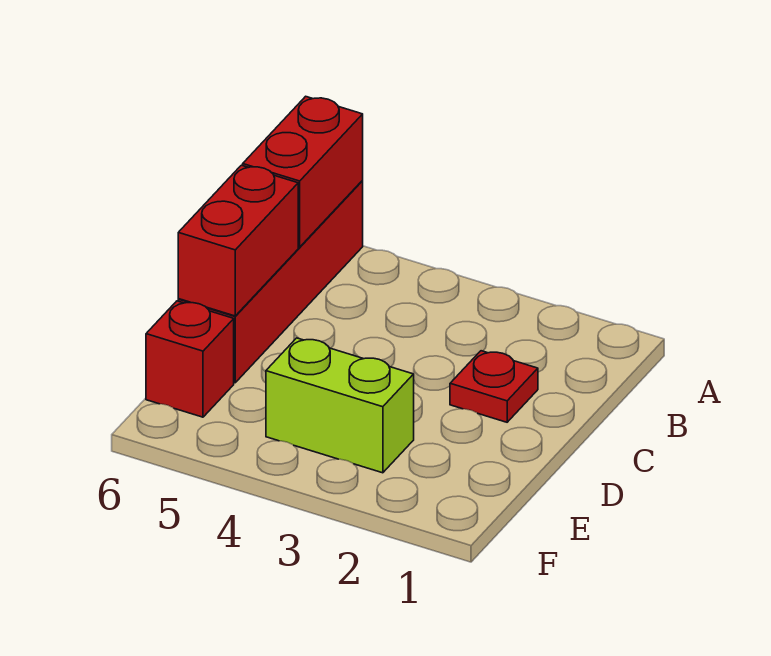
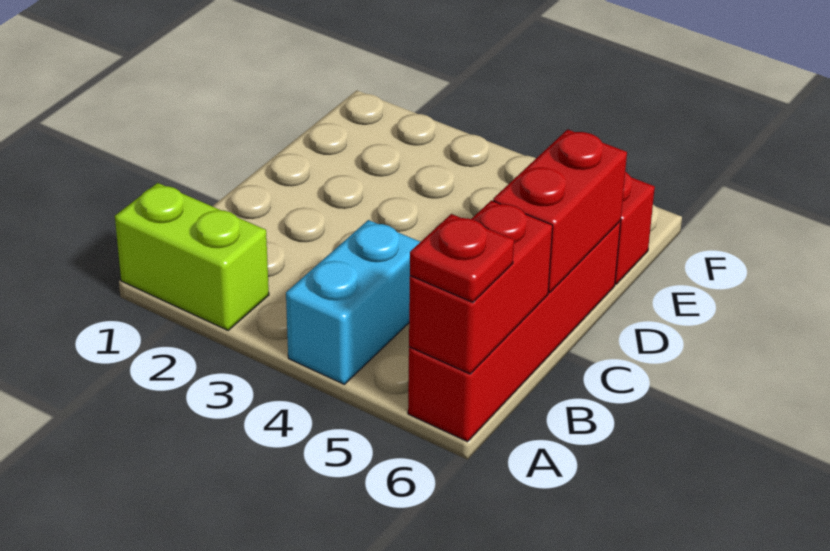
none -> cyan brick A4:B4 level 1
red plate C2 level 1 -> red plate A6 level 3
lime brick E3:E4 level 1 -> lime brick A1:A2 level 1

